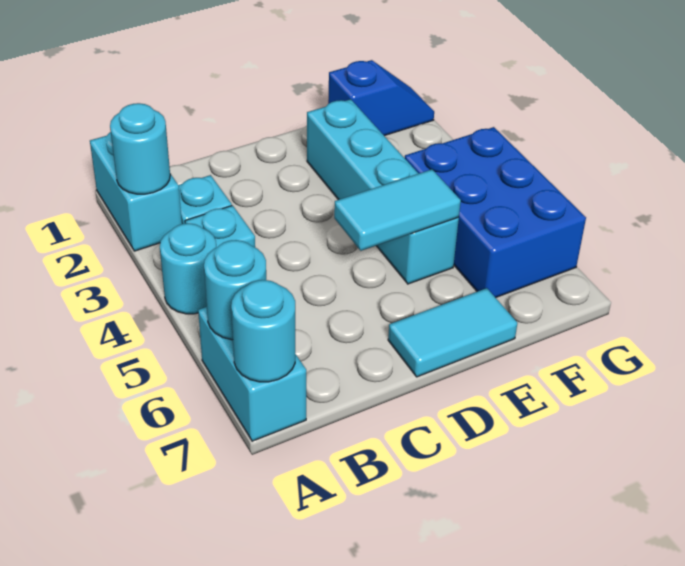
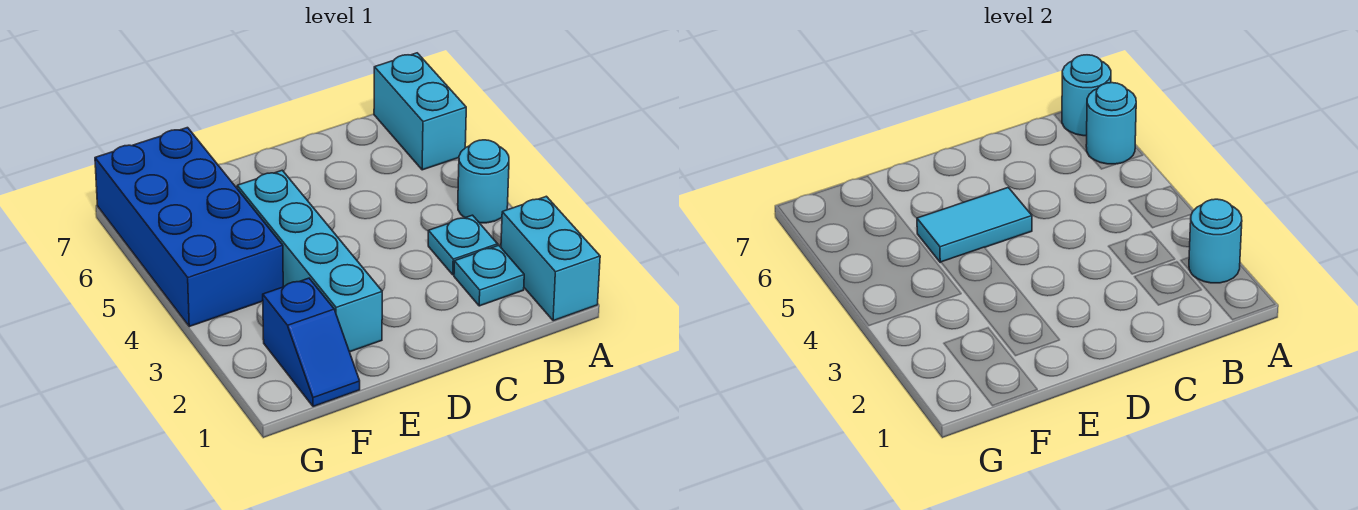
cyan tile D7:E7 level 1 -> none
blue slope F1:G1 level 1 top F -> blue slope F1:F2 level 1 top 2
blue brick F4:G6 level 1 -> blue brick F4:G7 level 1

